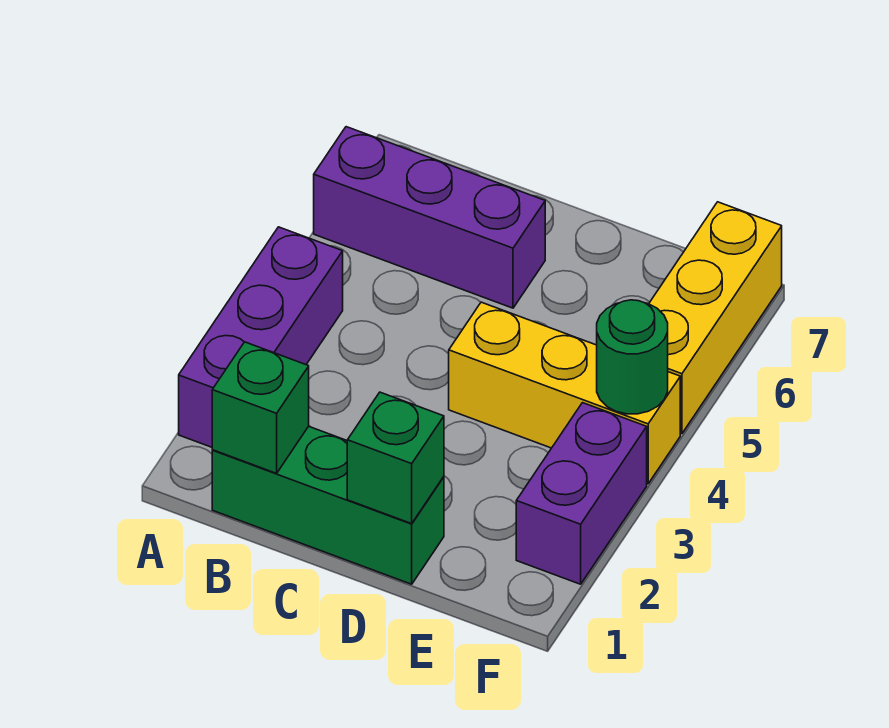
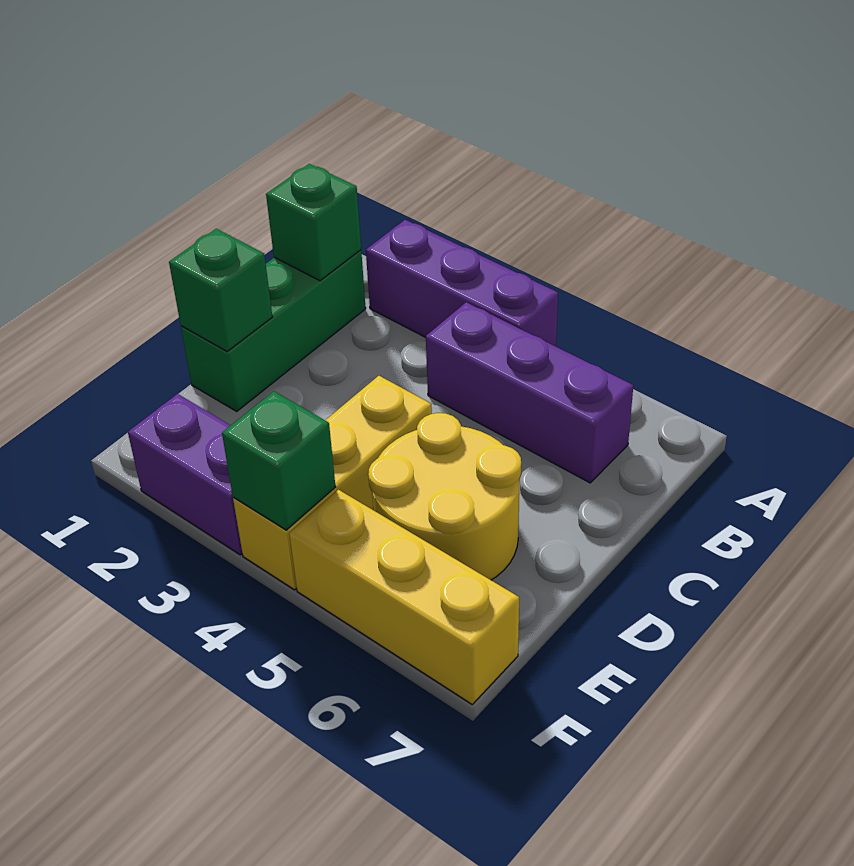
purple brick A6:C6 level 1 -> purple brick B4:B6 level 1
none -> yellow round brick D5:E6 level 1
green round brick F4 level 2 -> green brick F4 level 2

